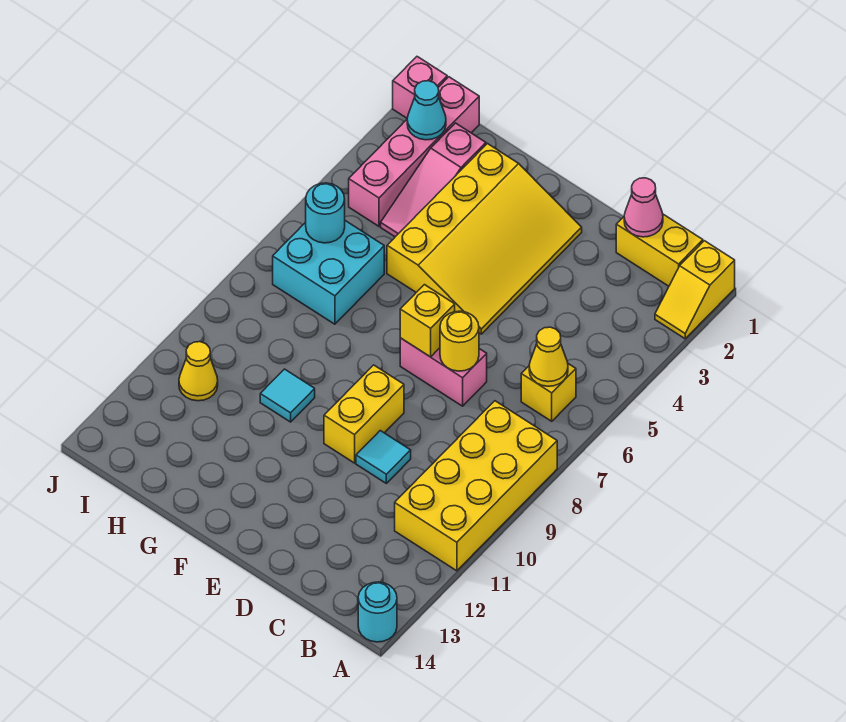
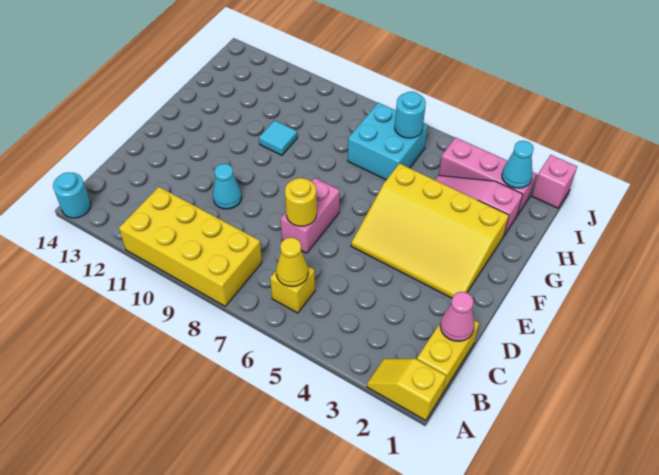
cyan tile D10 level 1 -> cyan cone D10 level 1
yellow brick E7 level 2 -> none
yellow brick E9:E10 level 1 -> none
pink brick I1:I4 level 1 -> pink brick I2:I4 level 1
yellow cone I11 level 1 -> none

